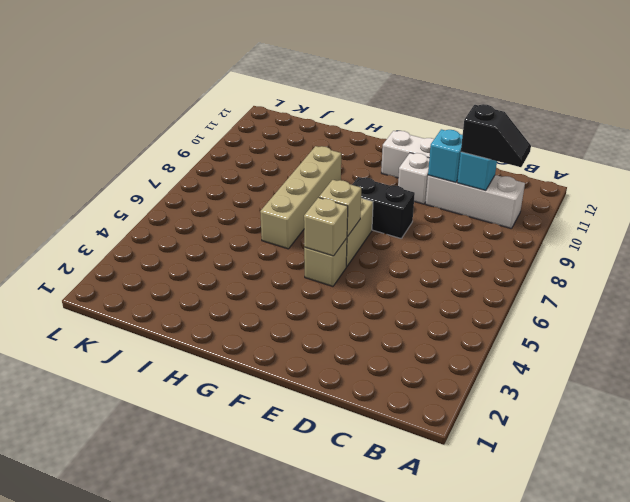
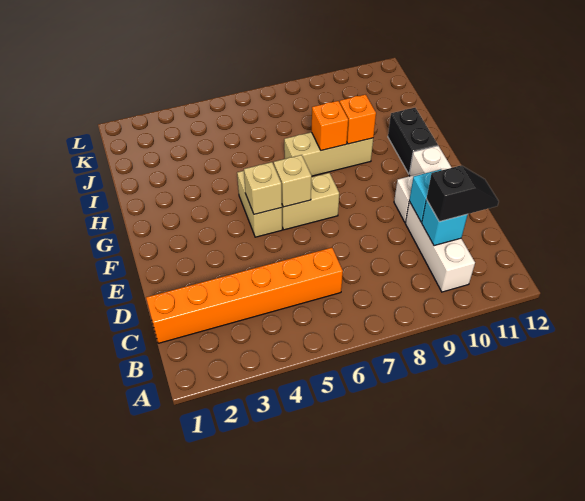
black slope B10:C10 level 3 top C -> black slope C10:C11 level 3 top 10
none -> orange brick C1:C6 level 1
black brick E8:F8 level 1 -> black brick G11:H11 level 1
tan brick F5 level 1 -> tan brick F5:G5 level 1
tan brick H6:H9 level 1 -> tan brick H7:H9 level 1
none -> orange brick H8 level 2
none -> orange brick H9 level 2

